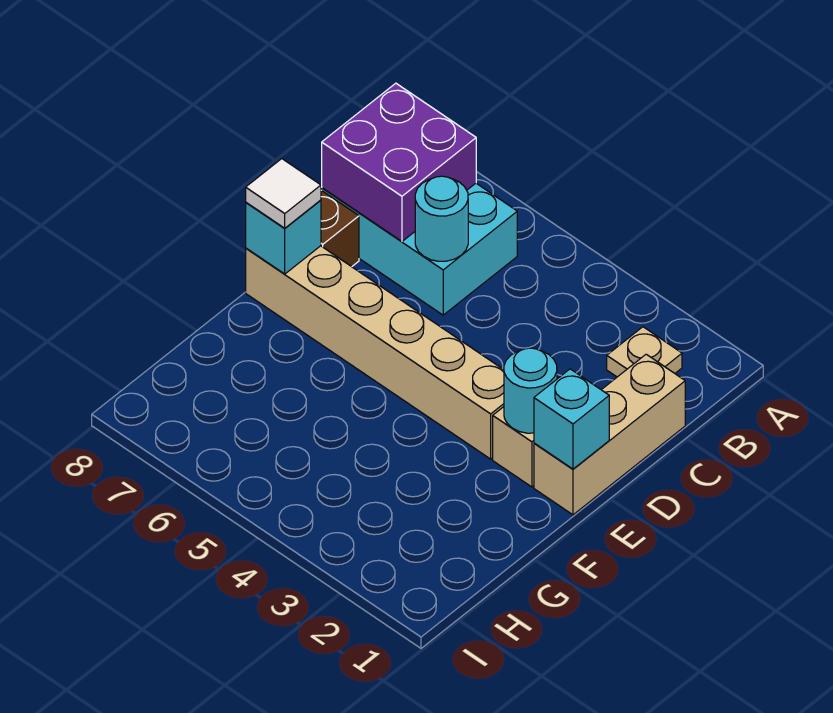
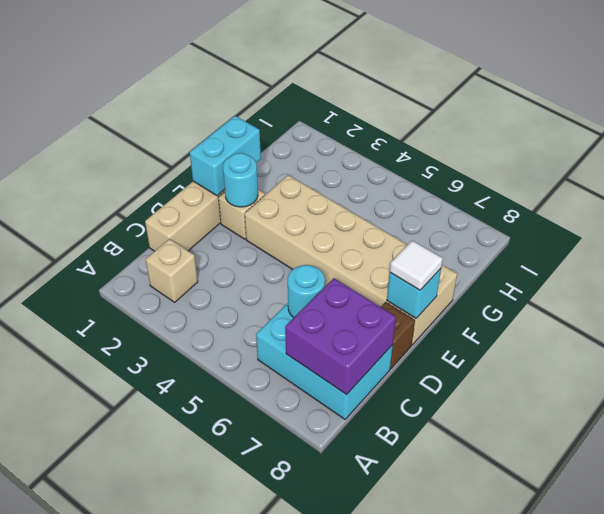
tan plate B2 level 1 -> tan brick B2 level 1
cyan brick E1 level 2 -> cyan brick E1:F1 level 2
tan brick E3:E8 level 1 -> tan brick E3:F8 level 1

